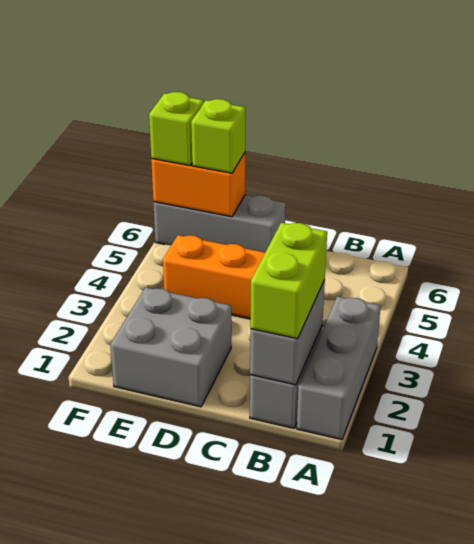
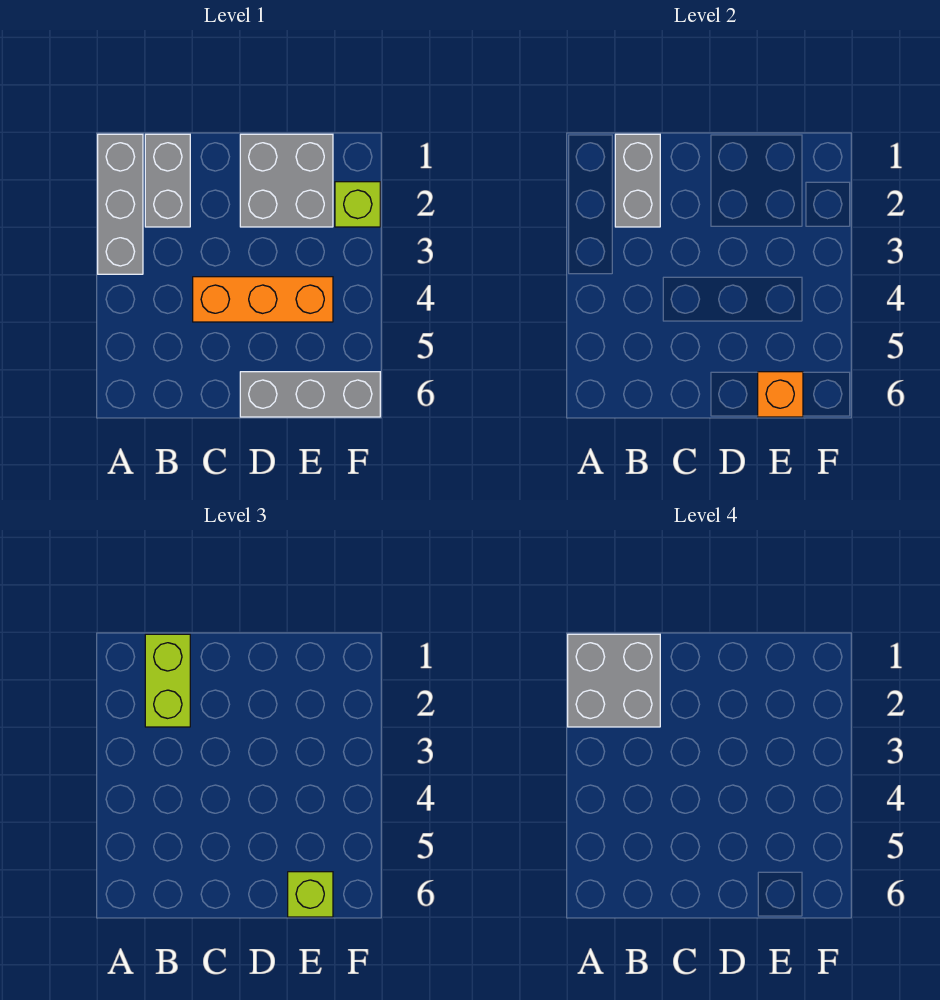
none -> grey brick A1:B2 level 4
orange brick E6:F6 level 2 -> orange brick E6 level 2
lime brick F6 level 3 -> lime brick F2 level 1

